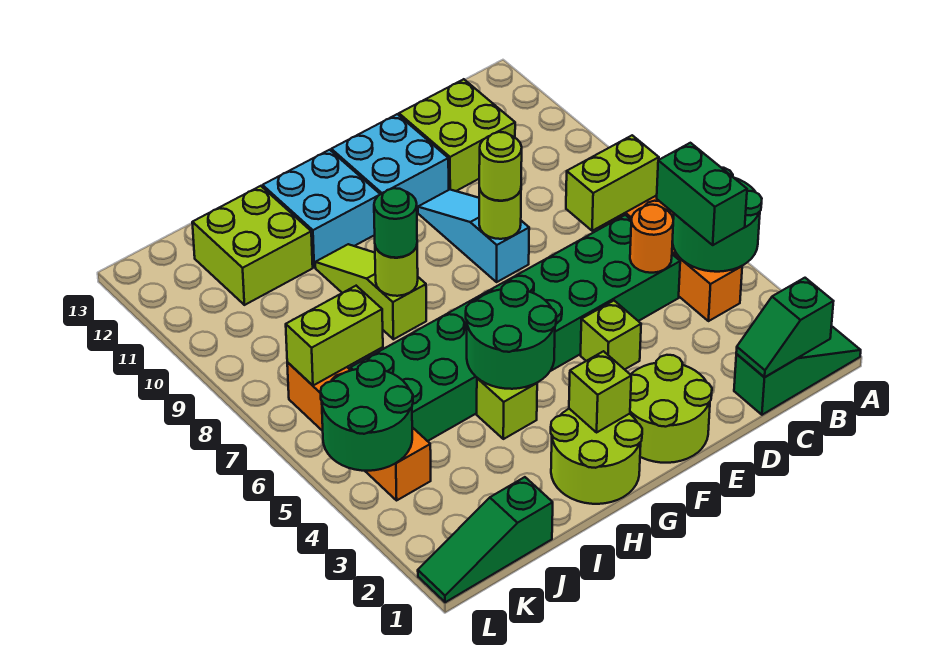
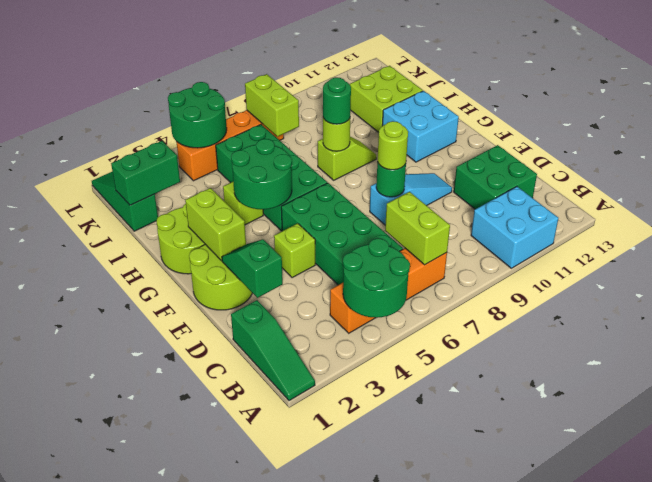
green slope B1:C1 level 2 top B -> green slope D2:E2 level 2 top D
green brick B4:B5 level 3 -> green brick J1:J2 level 2
orange round brick C5 level 2 -> none
lime brick C11:D12 level 1 -> green brick C11:D12 level 1
lime round brick E8 level 2 -> green round brick E8 level 2
cyan brick E11:F12 level 1 -> cyan brick A10:B11 level 1
lime brick G2 level 2 -> lime brick F2:G2 level 2
lime slope H8:H10 level 1 top 8 -> lime slope H8:H9 level 1 top 8

